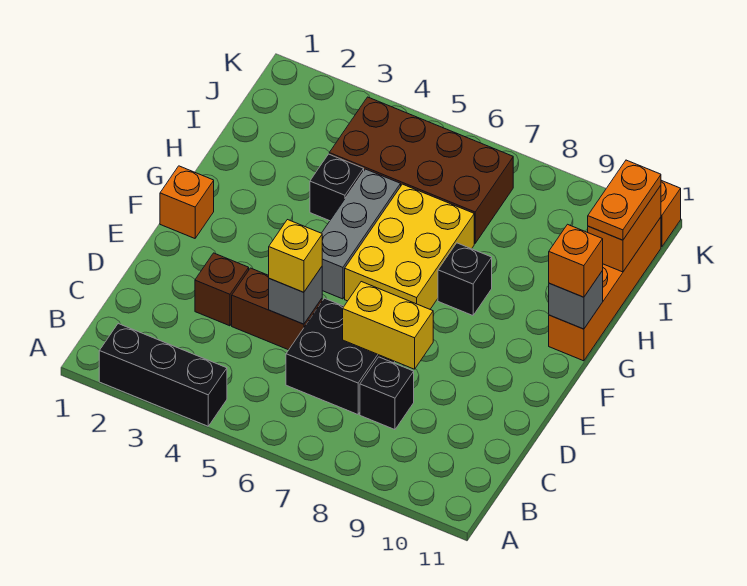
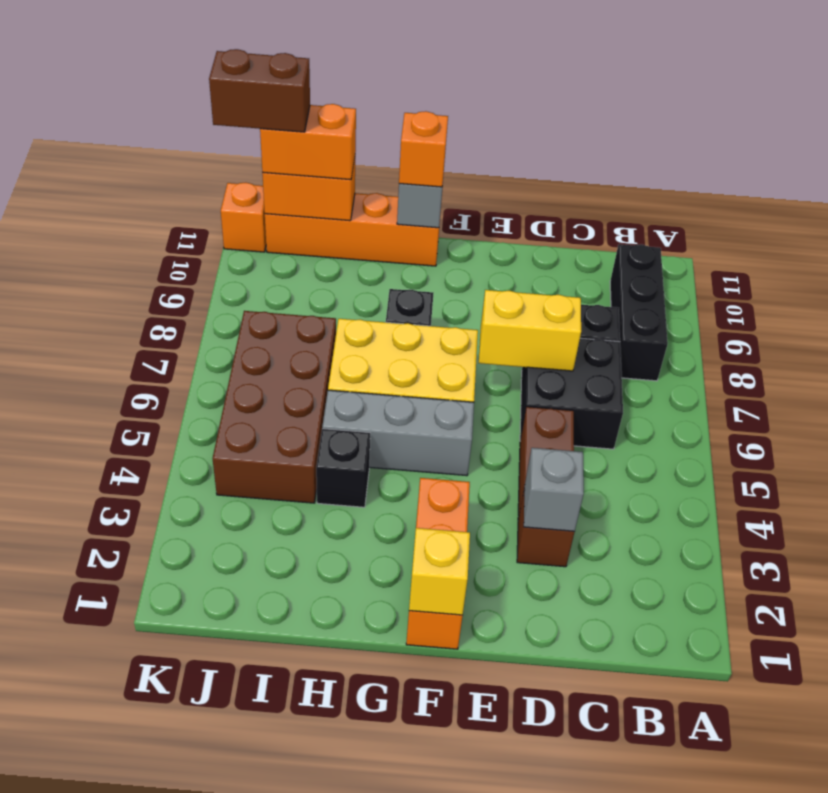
black brick A2:A4 level 1 -> black brick B8:B10 level 1
grey brick D5 level 2 -> grey brick D3 level 2
yellow brick D5 level 3 -> yellow brick F1 level 2
yellow brick D7:D8 level 2 -> yellow brick D7:E7 level 2
orange brick F1 level 1 -> orange brick F1:F3 level 1
orange plate I11:J11 level 3 -> orange brick I11:J11 level 3
none -> brown brick J11:K11 level 4

